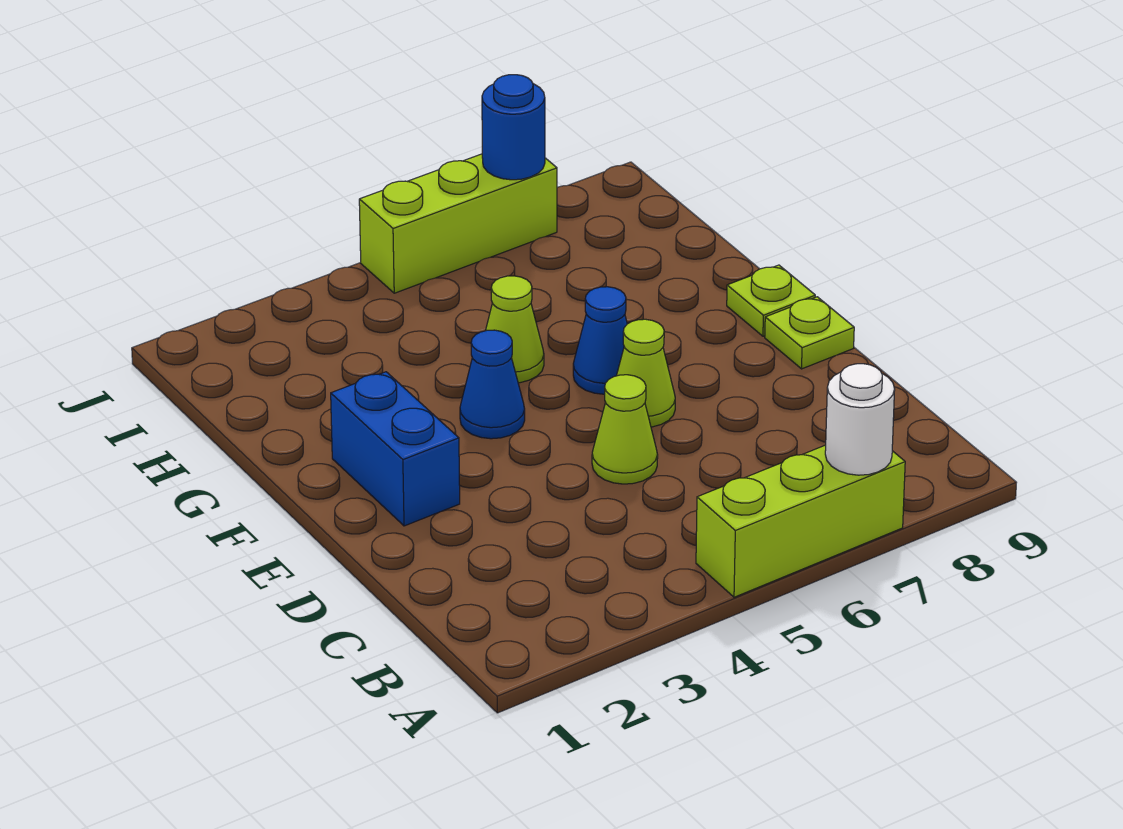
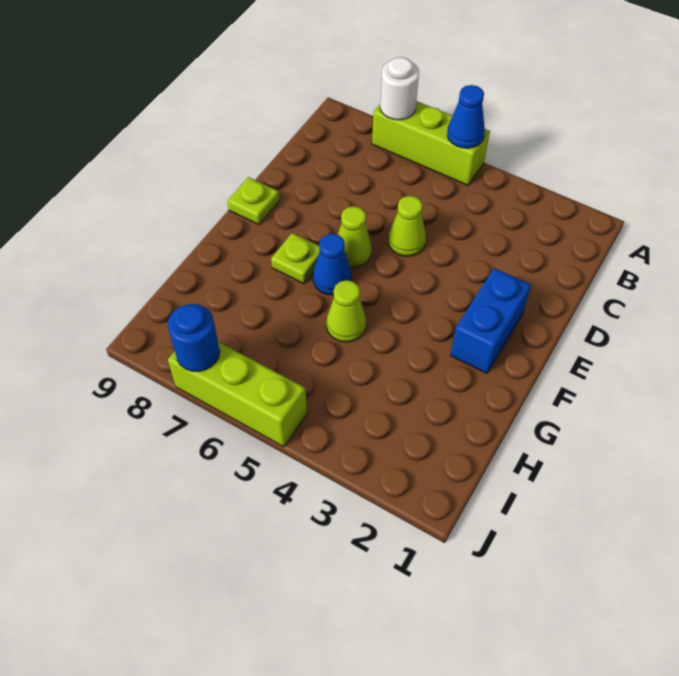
blue cone F4 level 1 -> blue cone A5 level 2
lime plate F9 level 1 -> lime plate F7 level 1

